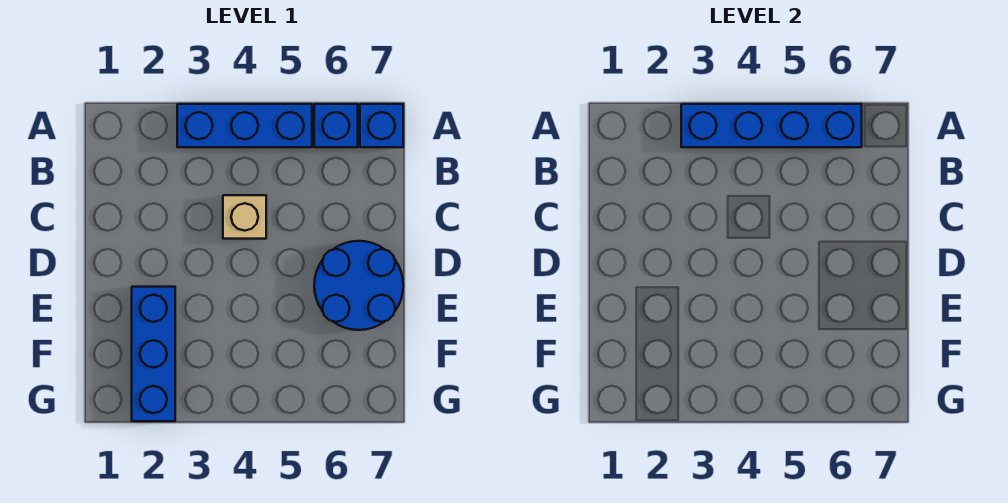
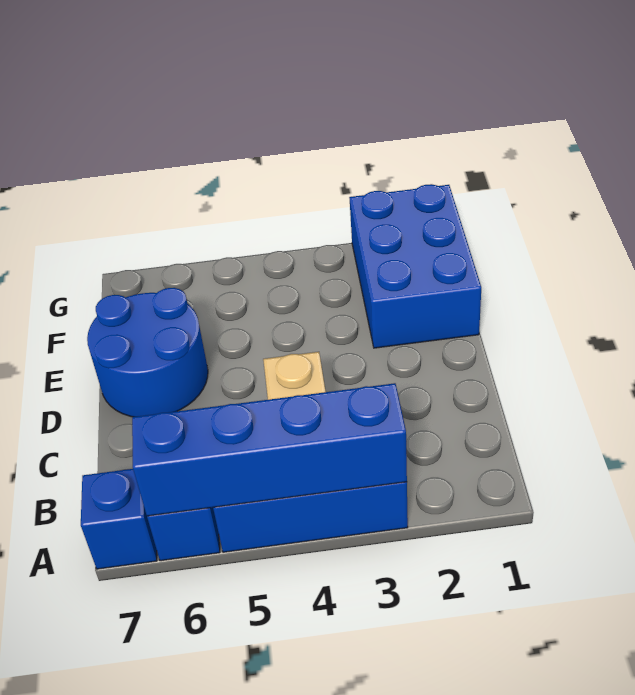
blue brick E2:G2 level 1 -> blue brick E1:G2 level 1

